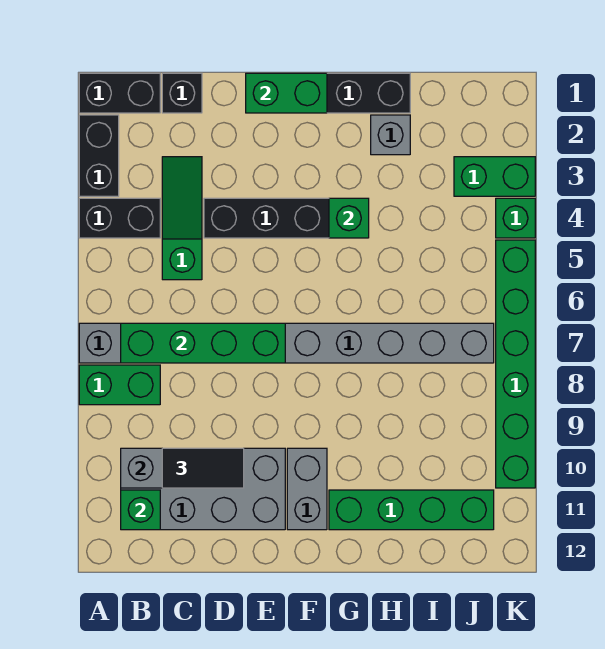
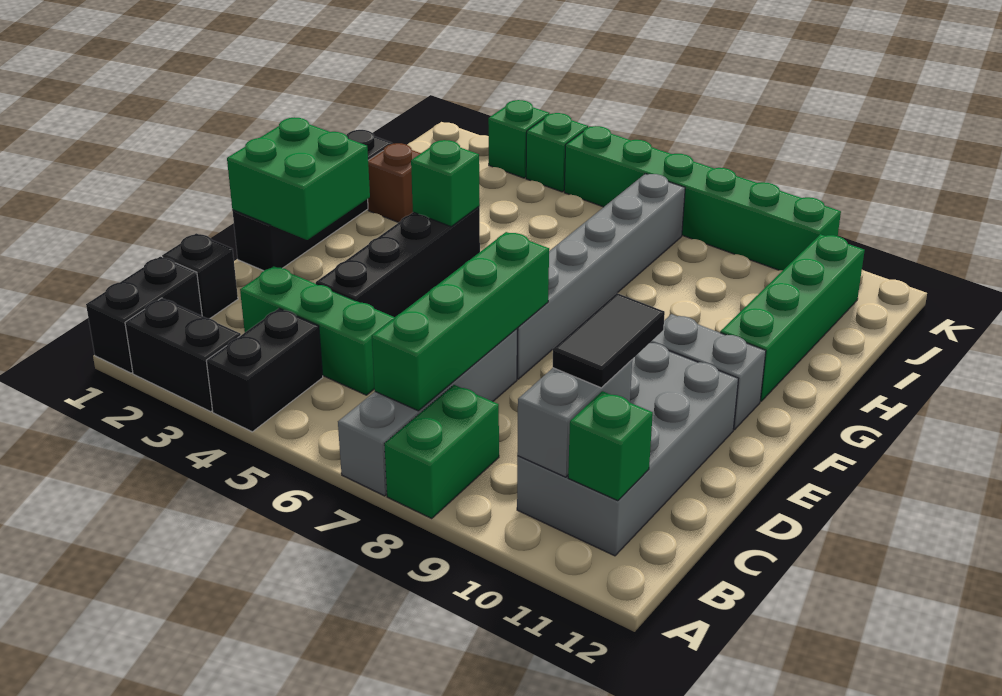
green slope C3:C5 level 1 top 5 -> green brick C3:C5 level 1
green brick E1:F1 level 2 -> green brick E1:F2 level 2
grey brick H2 level 1 -> brown brick H2 level 1
green brick J3:K3 level 1 -> green brick K3 level 1

